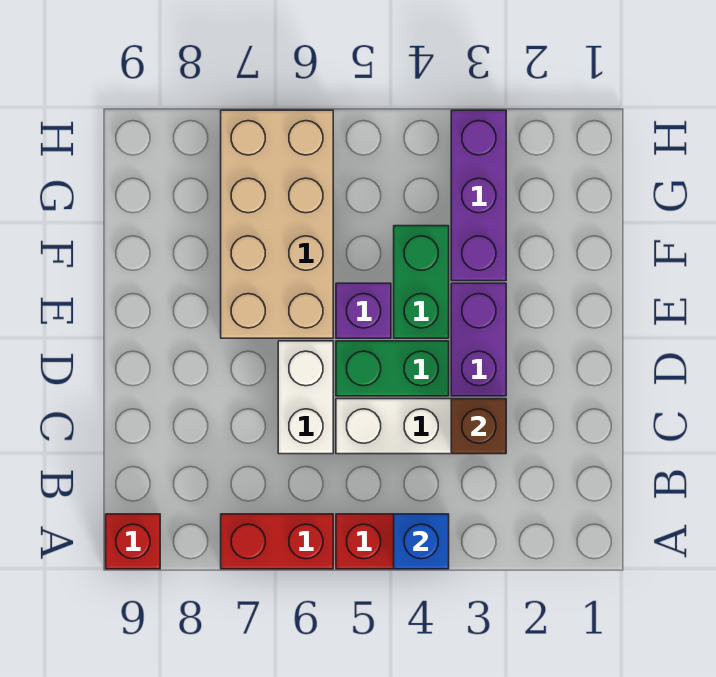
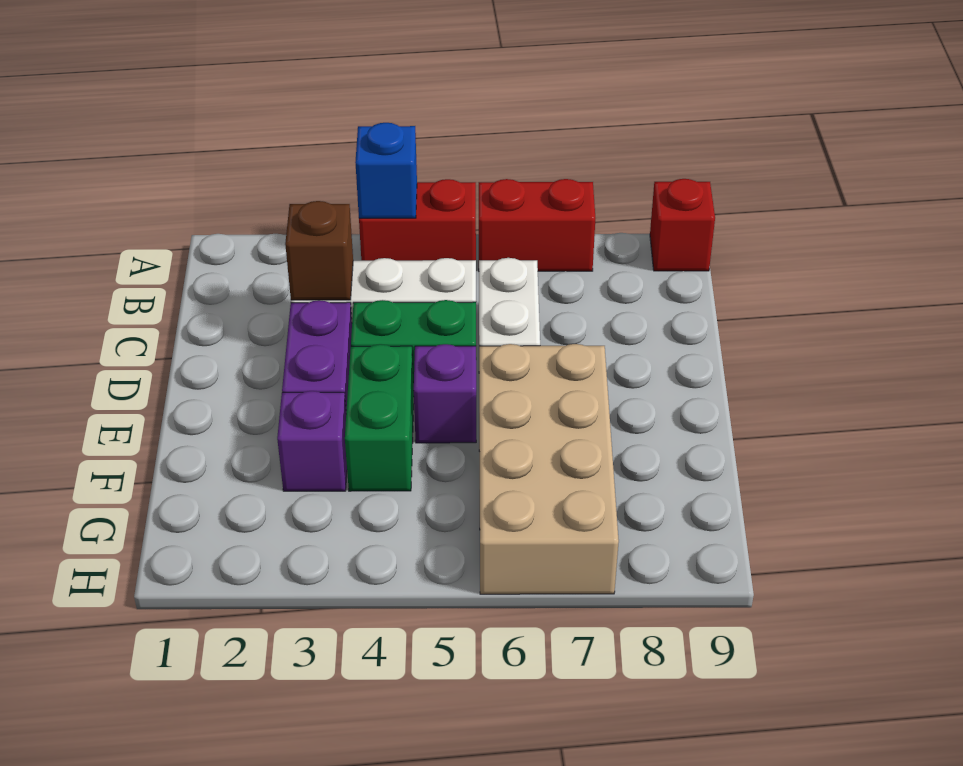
purple brick F3:H3 level 1 -> purple brick F3 level 1

